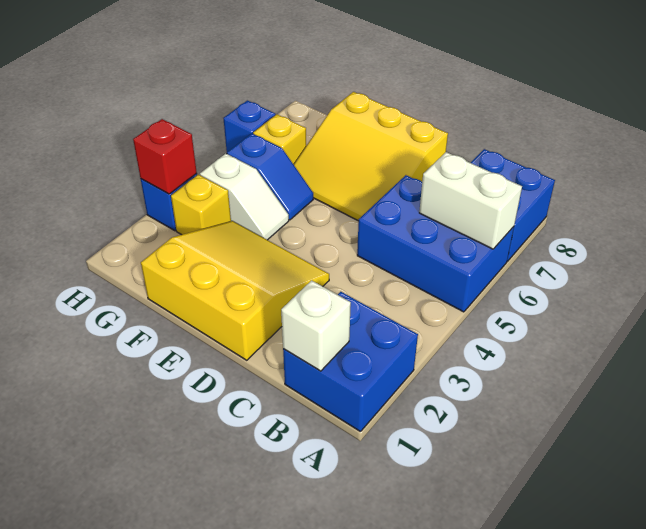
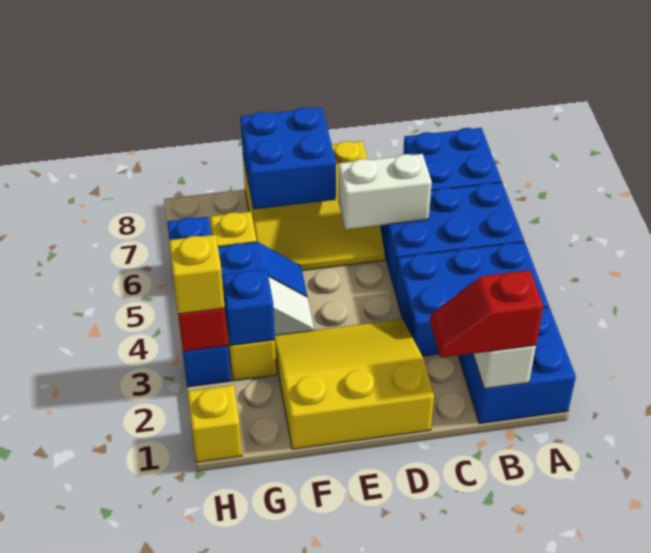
none -> blue brick A3:C4 level 1
white brick A6:B6 level 2 -> white brick C6:D6 level 2
none -> red slope B1:C1 level 3 top B
none -> blue brick E7:F8 level 2
none -> blue brick G3 level 2
none -> yellow brick H1 level 1
none -> yellow brick H3 level 3

